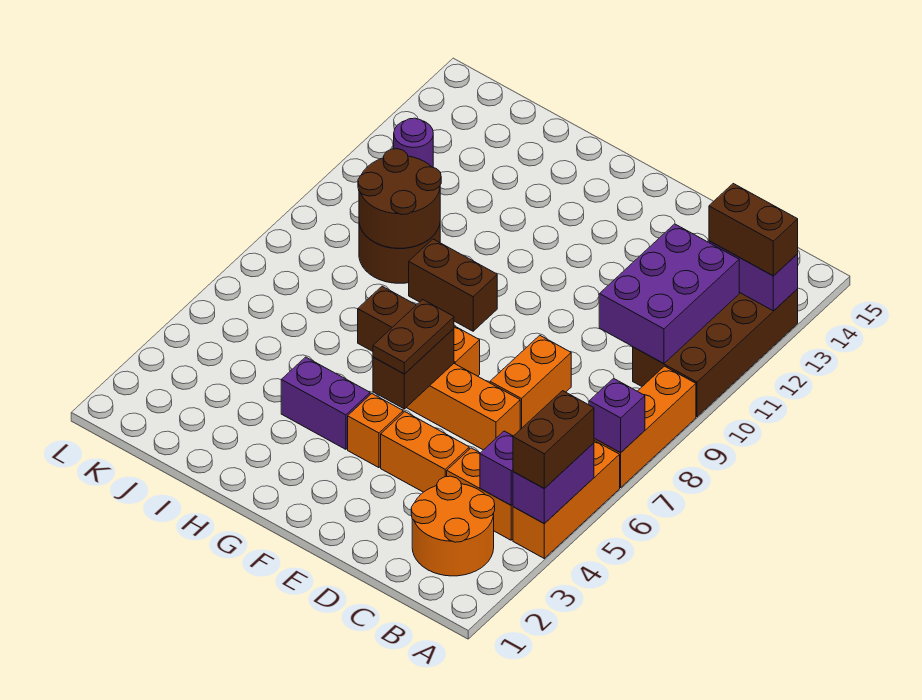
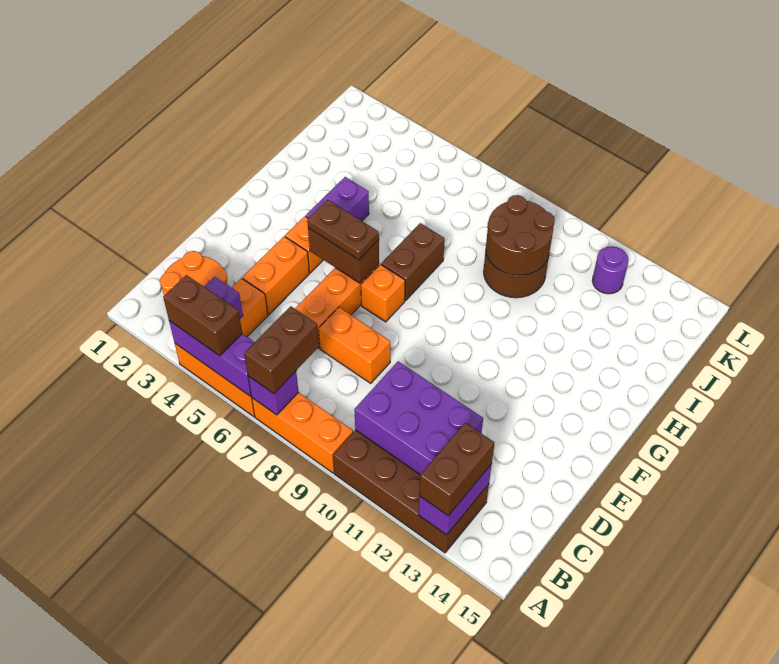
purple brick A4:A5 level 2 -> purple brick A4:A6 level 2
brown brick G9:H9 level 1 -> brown brick A7:B7 level 3

